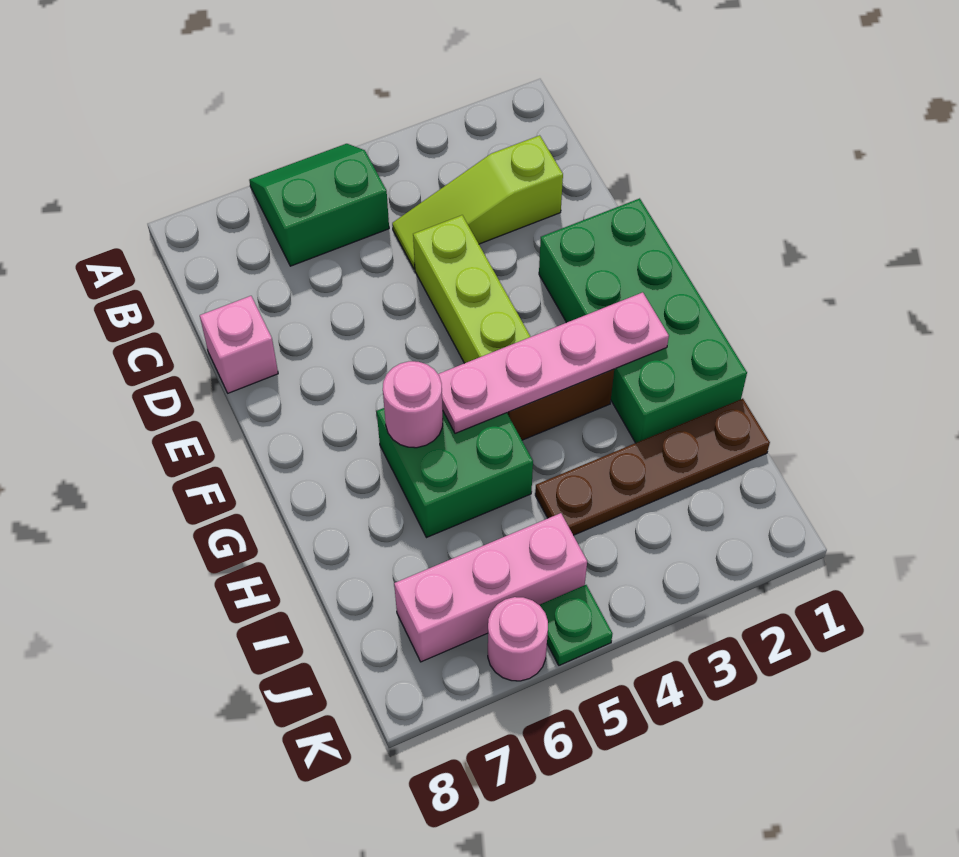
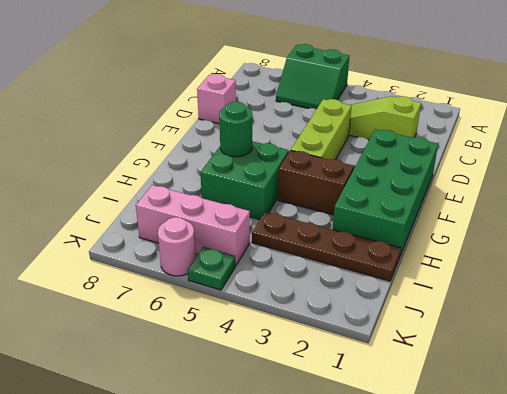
green slope A5:B6 level 1 top B -> green slope A5:B6 level 1 top A
pink plate G2:G5 level 2 -> none
pink round brick G6 level 2 -> green round brick G6 level 2

